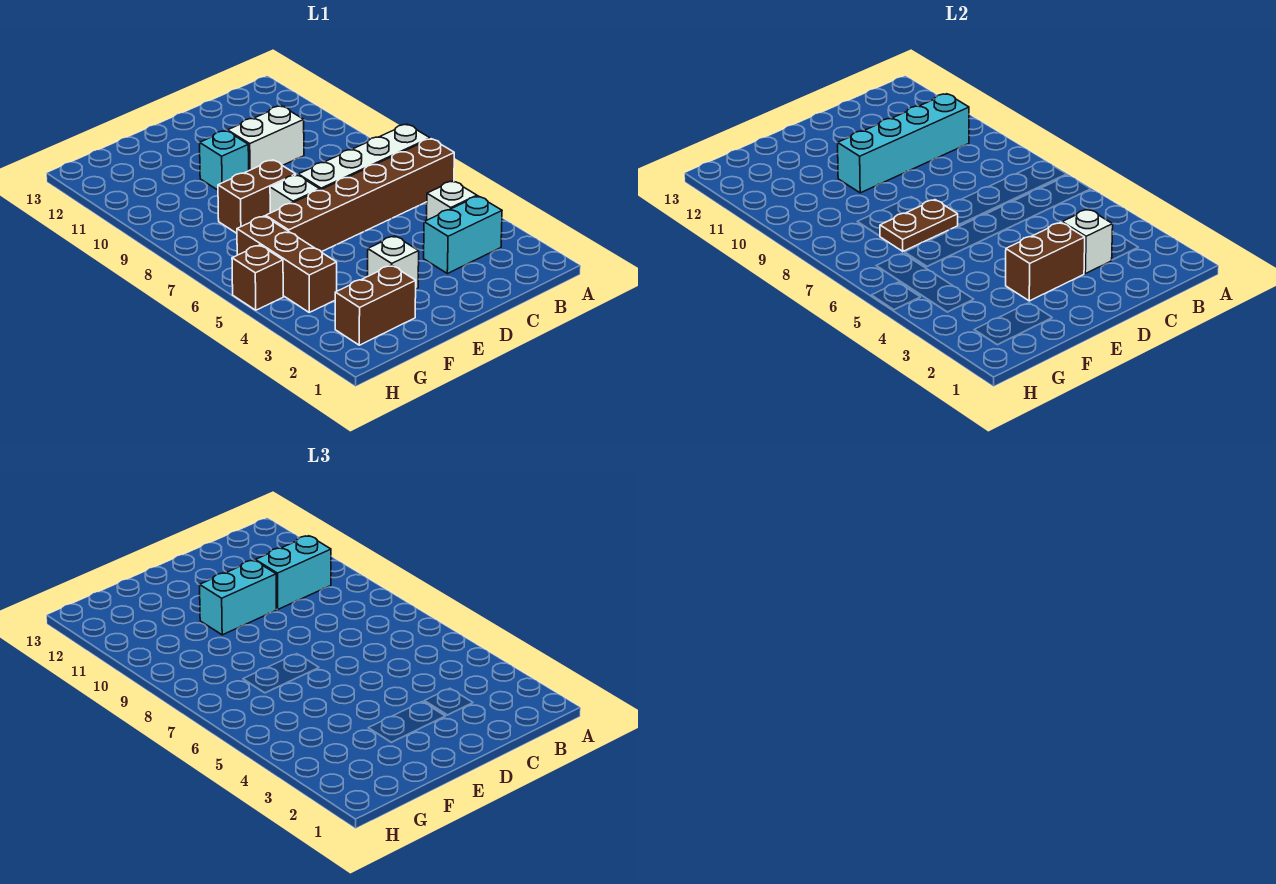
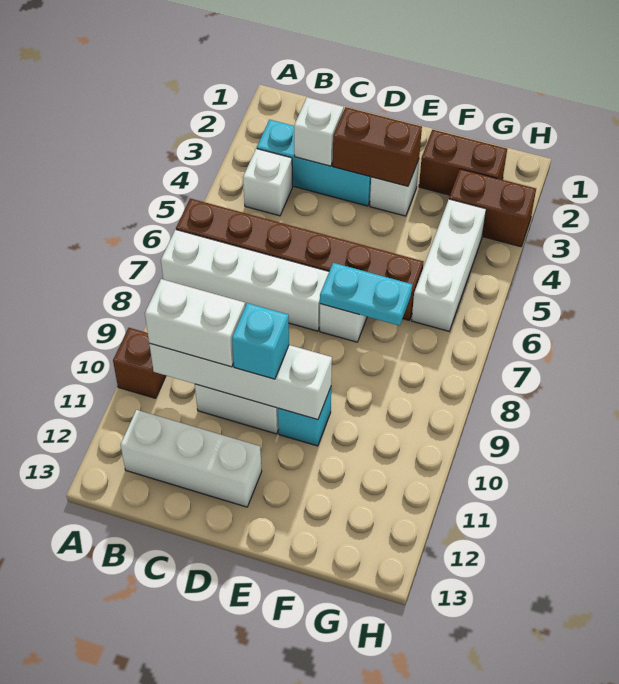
cyan brick B3:C3 level 1 -> cyan brick B3:D3 level 1
cyan brick B10:E10 level 2 -> white brick B10:E10 level 2
cyan brick B10:C10 level 3 -> white brick B10:C10 level 3
none -> white brick B12:D12 level 1
cyan brick D10:E10 level 3 -> cyan brick D10 level 3
brown plate E7:F7 level 2 -> cyan plate E7:F7 level 2
brown brick E8:F8 level 1 -> brown brick G3:H3 level 1
brown brick G4:G6 level 1 -> white brick G4:G6 level 1
brown brick H5 level 1 -> brown brick A10 level 1

